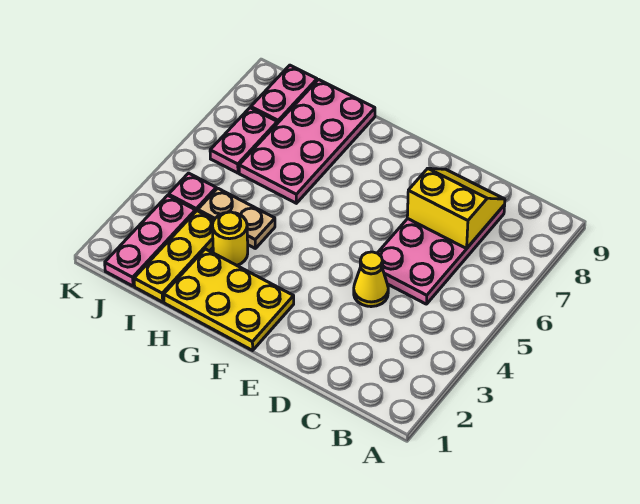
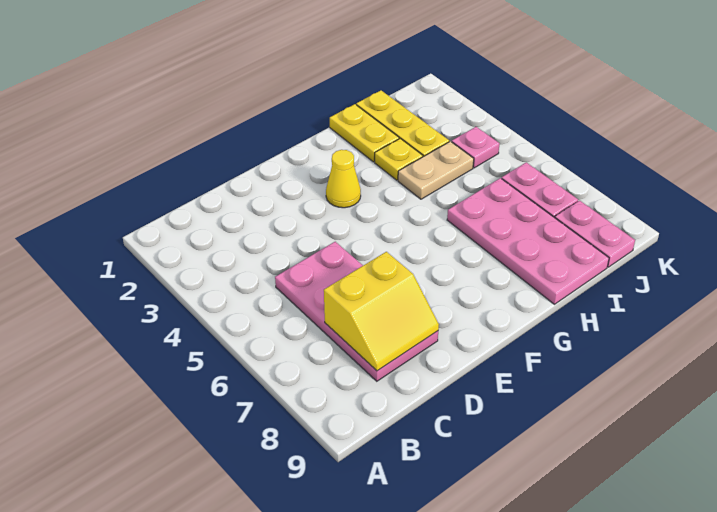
yellow cone D4 level 1 -> yellow cone F3 level 1
yellow plate F1:H2 level 1 -> yellow plate H1:H2 level 1
yellow round brick H3 level 1 -> yellow plate H3 level 1
pink plate J1:J3 level 1 -> none

